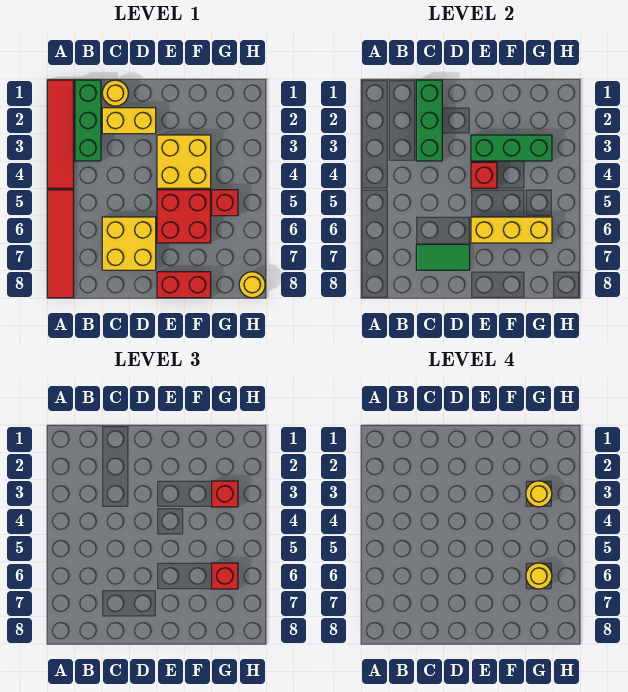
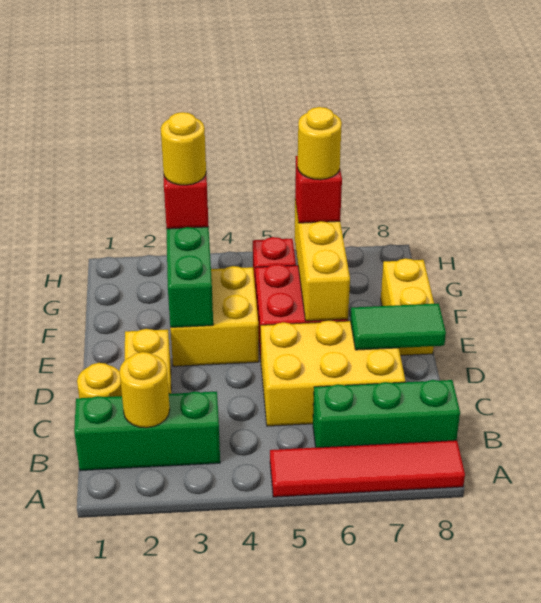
red tile A1:A4 level 1 -> none
green brick C1:C3 level 2 -> green brick B6:B8 level 1
yellow brick C6:D7 level 1 -> yellow brick C5:D7 level 1
green tile C7:D7 level 2 -> green tile D7:D8 level 2
red brick E4 level 2 -> none
red brick E8:F8 level 1 -> yellow brick E8:F8 level 1
yellow round brick H8 level 1 -> yellow round brick B2 level 2

